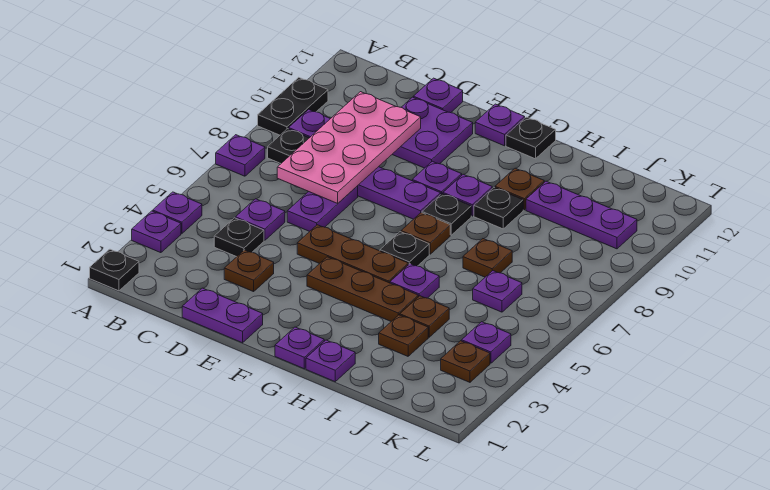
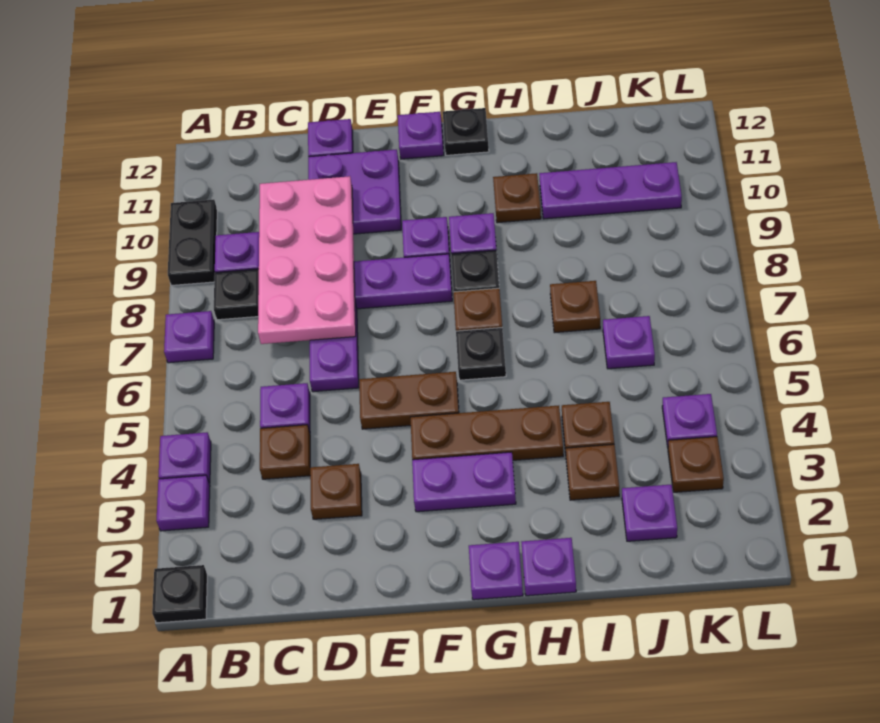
black plate C4 level 1 -> brown plate C4 level 1
purple plate D1:E1 level 1 -> purple plate F3:G3 level 1
brown plate E5:G5 level 1 -> brown plate E5:F5 level 1
purple plate H5 level 1 -> purple plate J2 level 1
black plate H9 level 1 -> none

